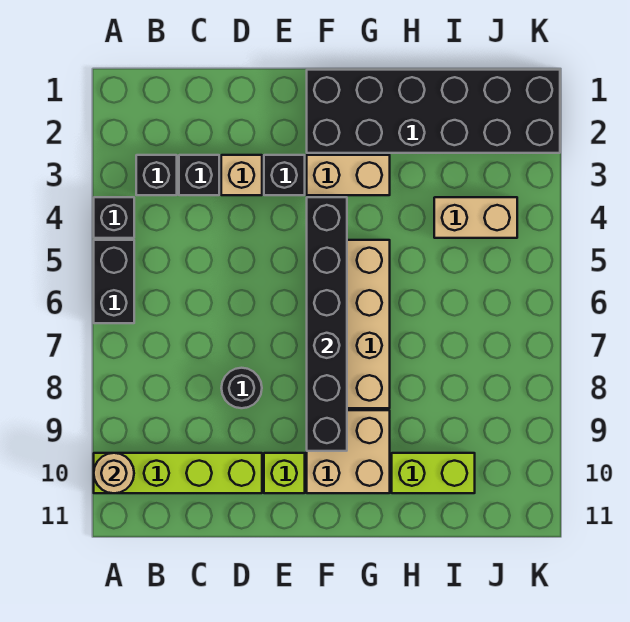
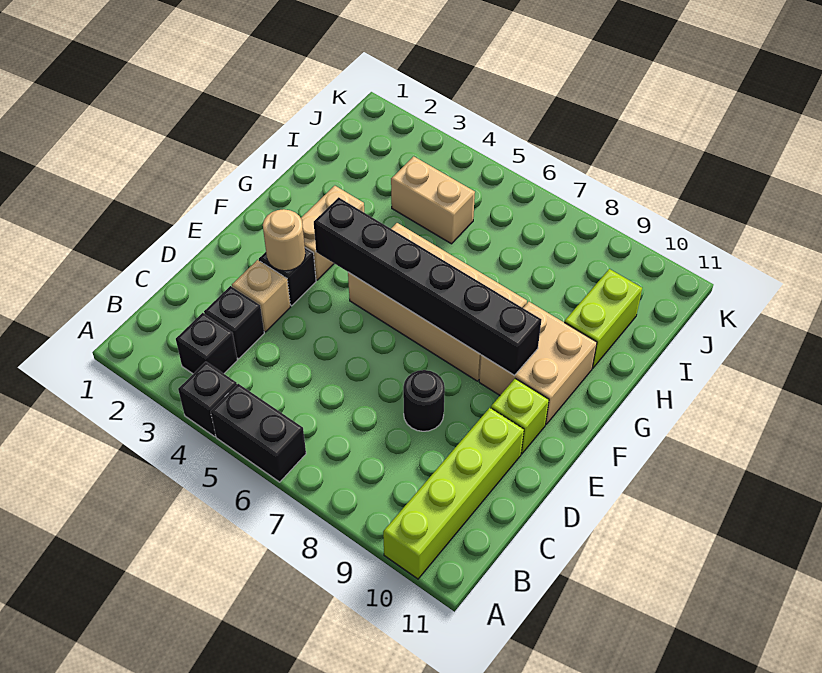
tan round brick A10 level 2 -> tan round brick E3 level 2
black brick F1:K2 level 1 -> none
tan brick I4:J4 level 1 -> tan brick I4:I5 level 1

